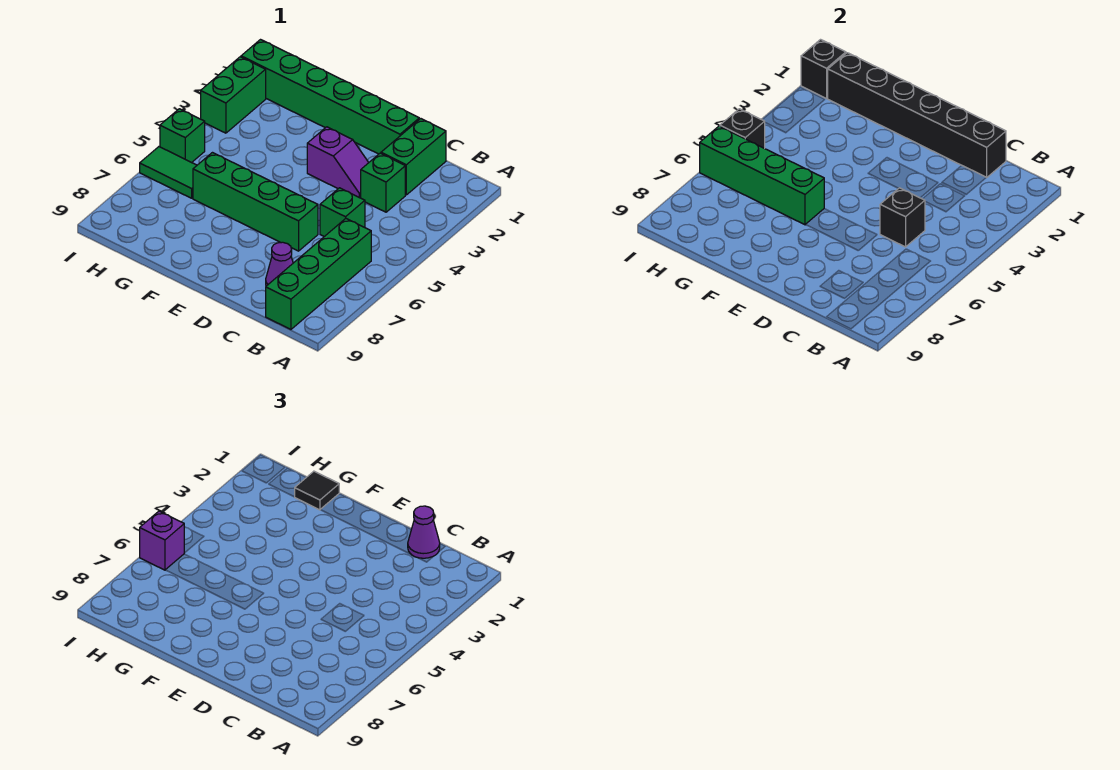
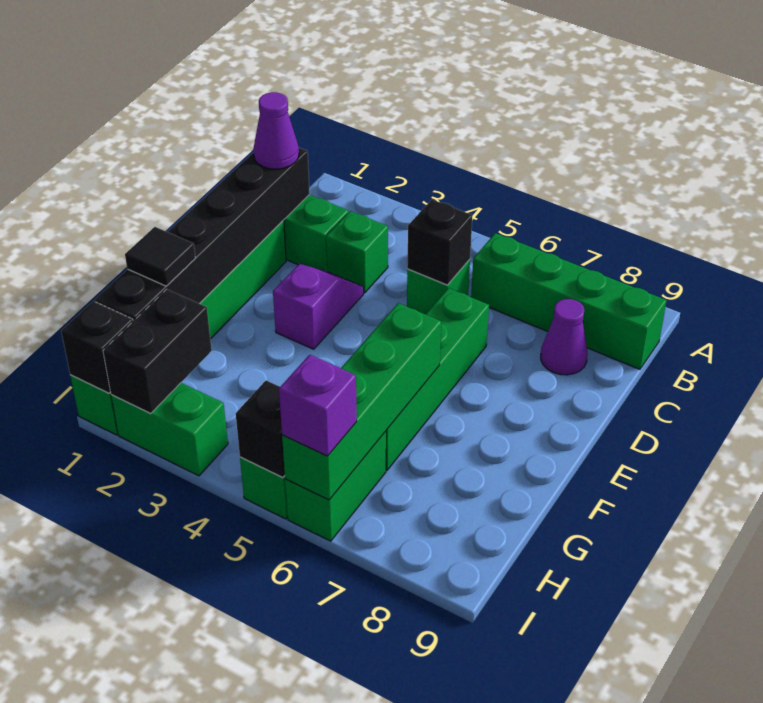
none -> black brick H2:I2 level 2
green tile H6:I6 level 1 -> green brick H6:I6 level 1

